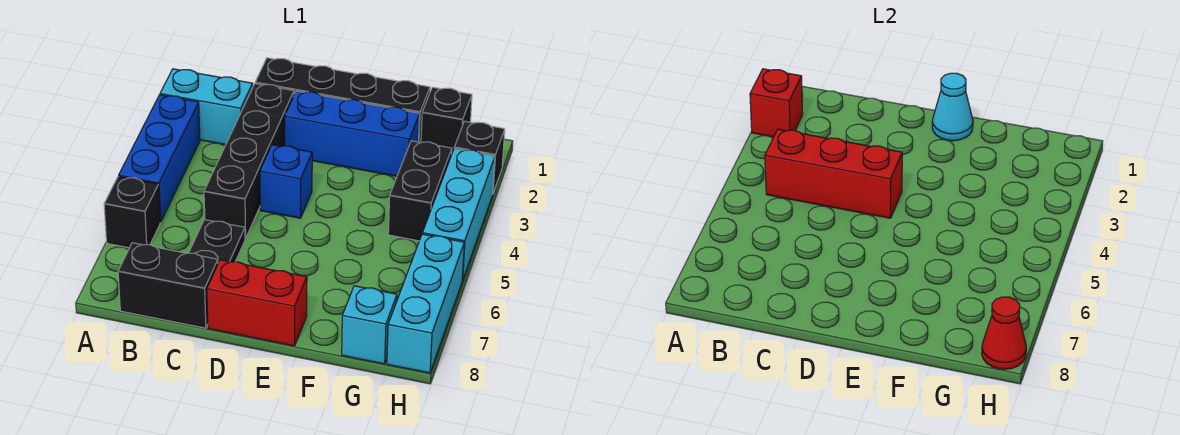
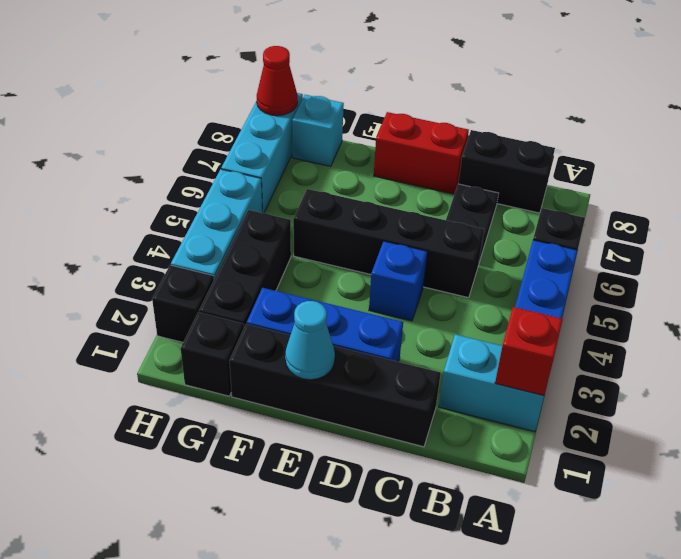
red brick B4:D4 level 2 -> none
black brick C2:C5 level 1 -> black brick C5:F5 level 1
black brick G3:G4 level 1 -> black brick G2:G4 level 1

